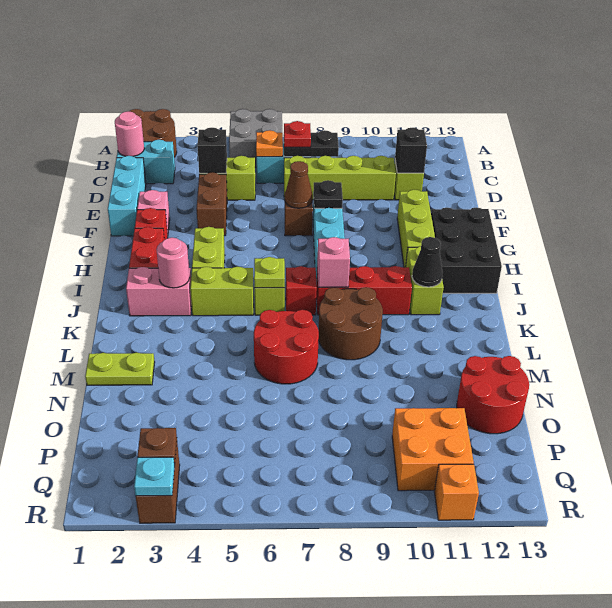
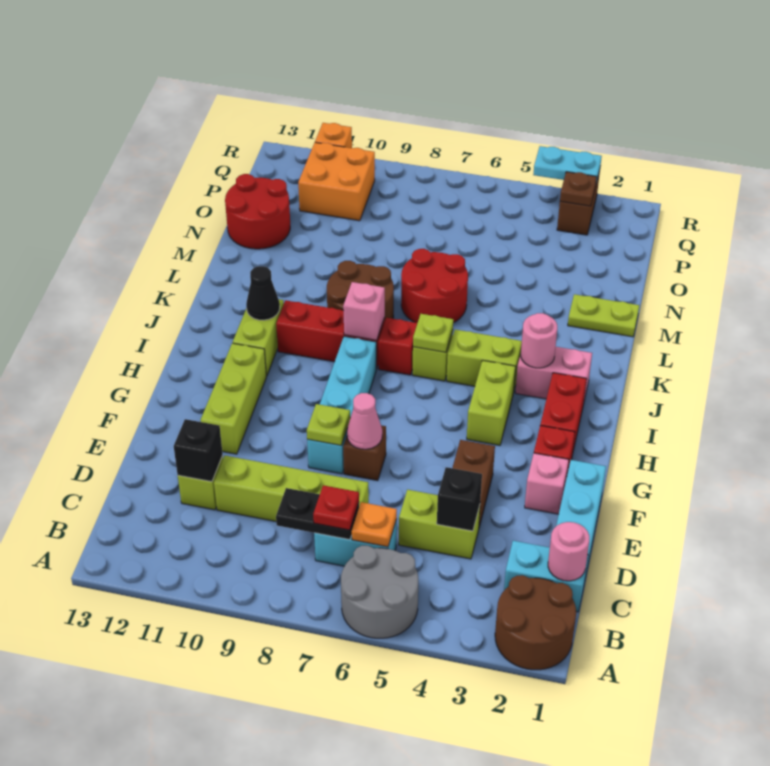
grey brick A5:B6 level 1 -> grey round brick A5:B6 level 1
brown cone F7 level 2 -> pink cone F7 level 2
black plate F8 level 2 -> lime plate F8 level 2
black brick G12:I13 level 1 -> none
cyan plate R3 level 2 -> cyan plate R3:R4 level 2

